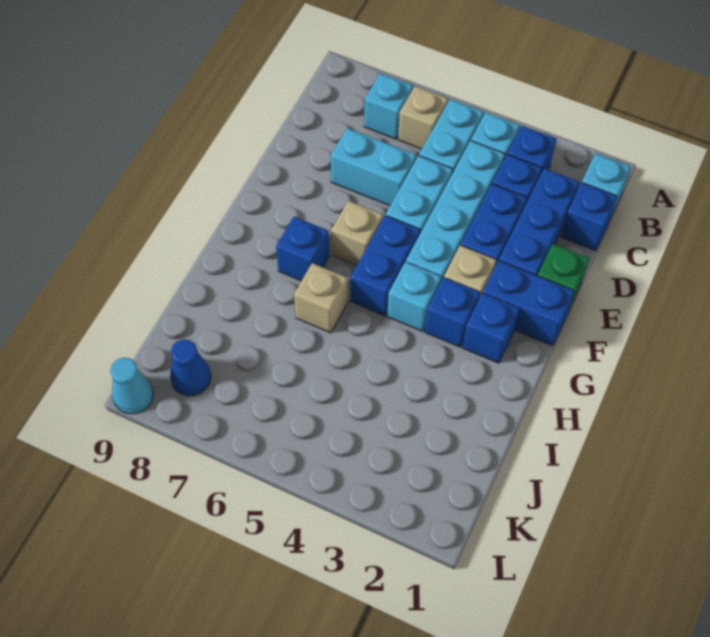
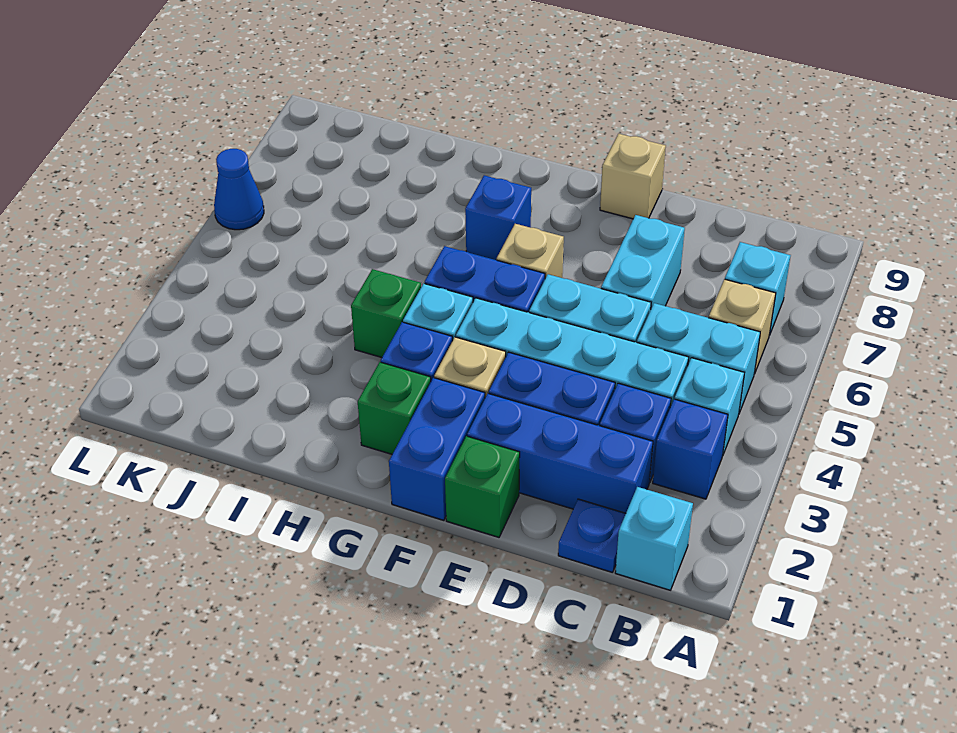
blue brick C1 level 1 -> blue plate C1 level 1
blue brick G2 level 1 -> green brick G2 level 1
none -> green brick H4 level 1
tan brick H6 level 1 -> tan brick E9 level 1
blue cone K8 level 1 -> blue cone L6 level 1
cyan cone L9 level 1 -> none

